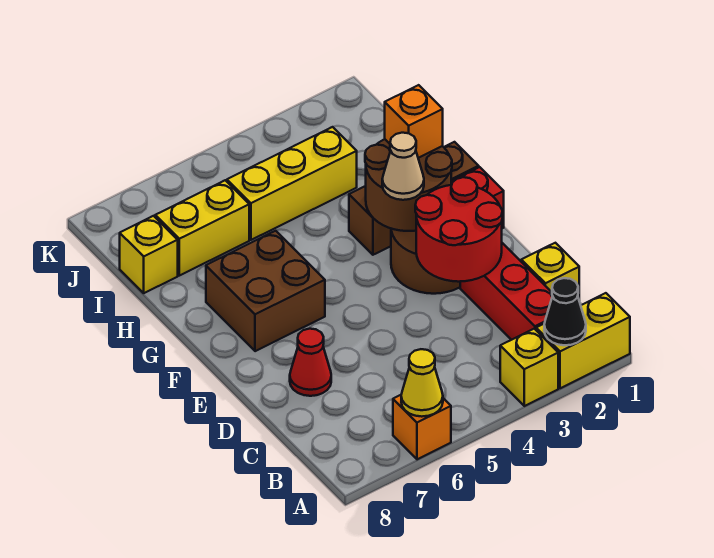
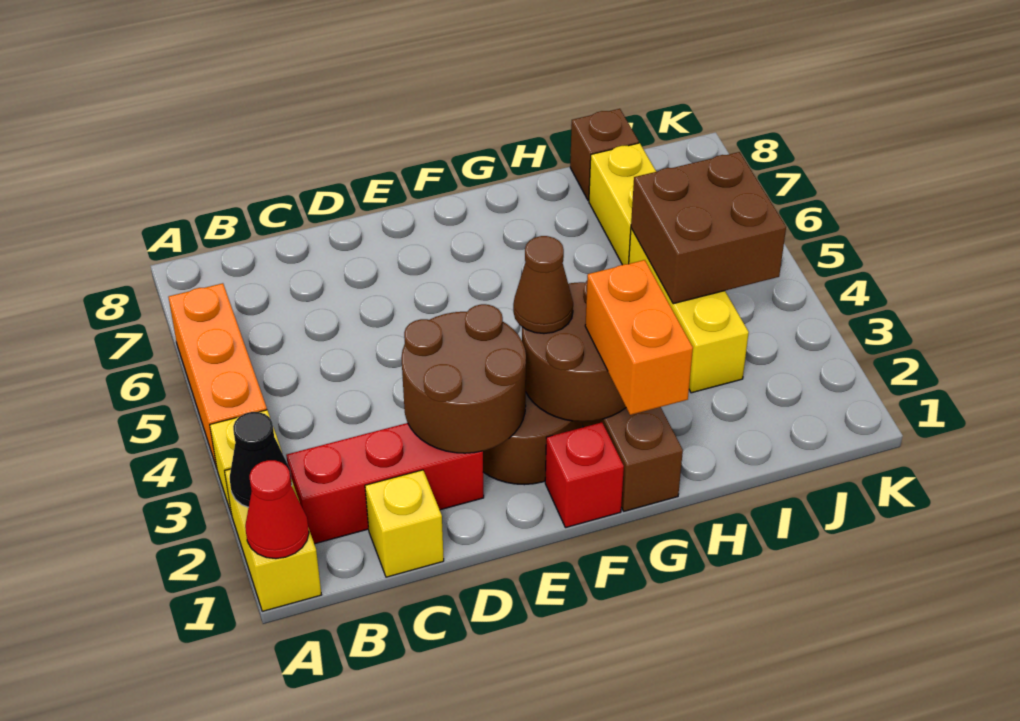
orange brick A6 level 1 -> orange brick A4:A6 level 1
yellow cone A6 level 2 -> none
red round brick D2:E3 level 2 -> brown round brick D2:E3 level 2
red cone D7 level 1 -> red cone A1 level 2
tan cone F3 level 3 -> brown cone F3 level 3
brown brick F6:G7 level 1 -> brown brick I4:J5 level 2
orange brick G2 level 3 -> orange brick G1:G2 level 3
yellow brick I8 level 1 -> brown brick I8 level 1

